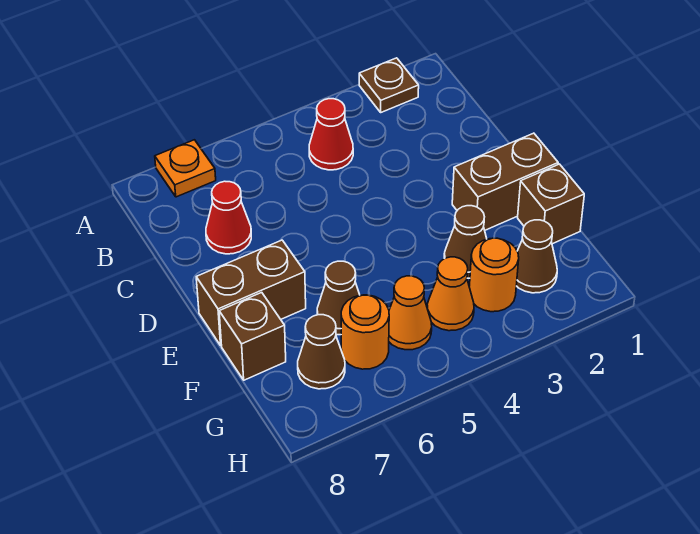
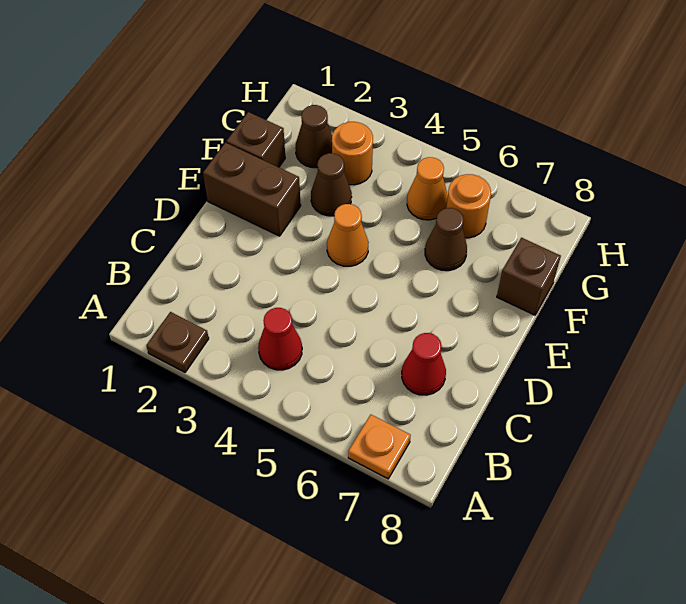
brown brick E7:E8 level 1 -> none
orange cone G4 level 1 -> orange cone E4 level 1
brown cone G7 level 1 -> none

